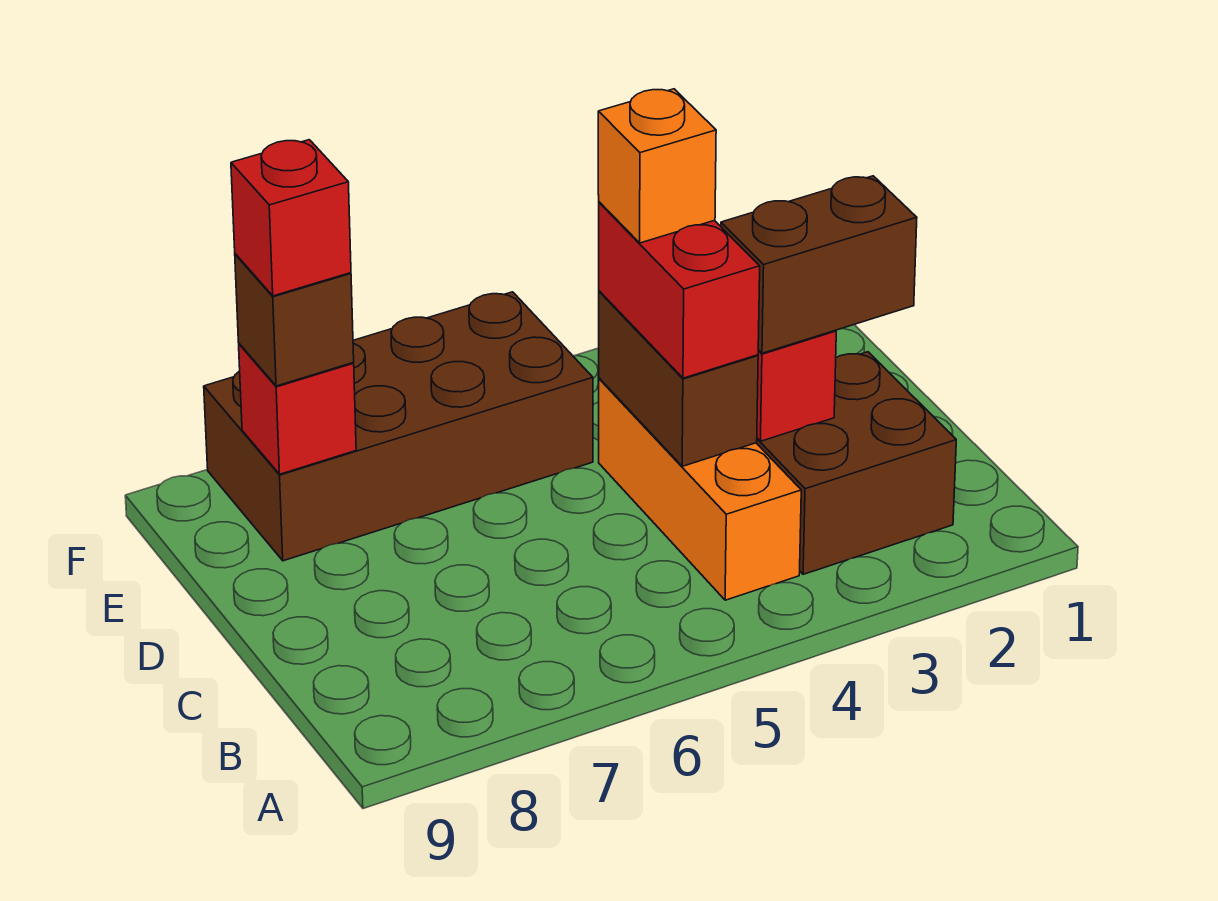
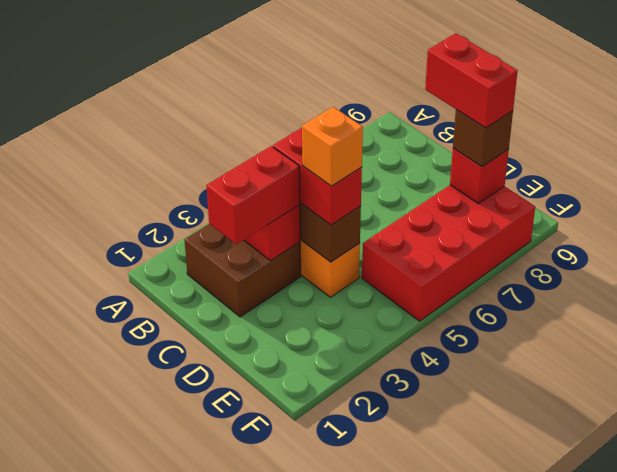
brown brick C2:C3 level 3 -> red brick C2:C3 level 3
brown brick E5:F8 level 1 -> red brick E5:F8 level 1
red brick E8 level 4 -> red brick D8:E8 level 4

